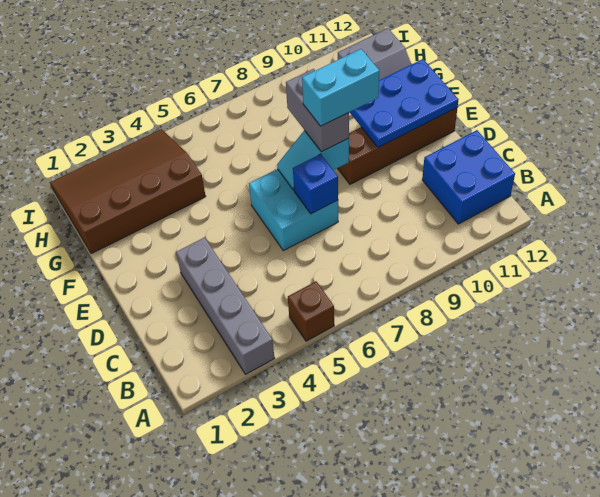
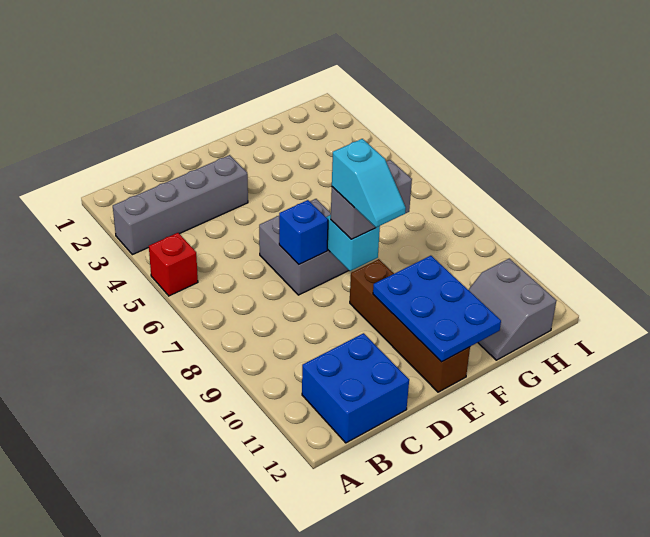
brown brick A5 level 1 -> red brick A5 level 1
cyan brick D6:E7 level 1 -> grey brick D6:E7 level 1
cyan brick E8:E9 level 4 -> cyan slope E8:E9 level 4 top 8
brown slope G1:I4 level 1 top G -> none

